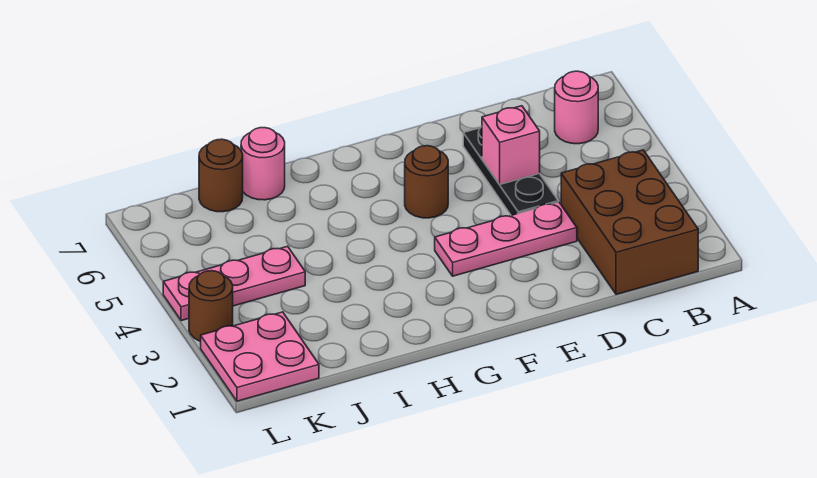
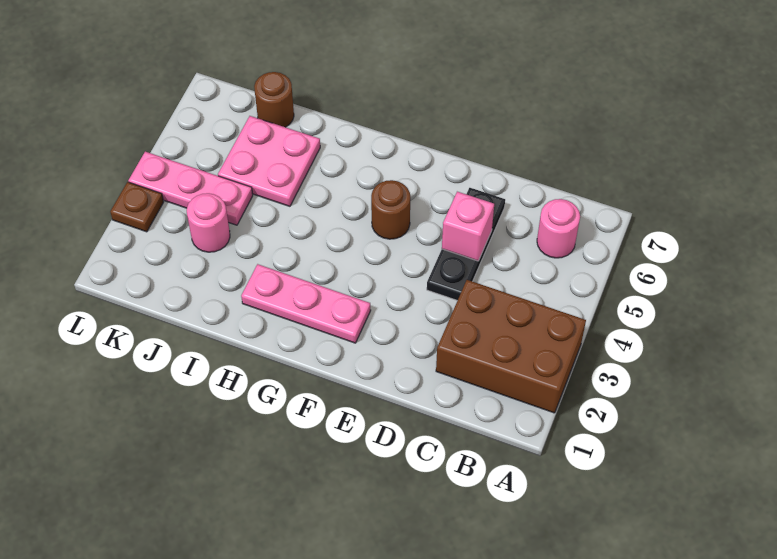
brown brick B1:C3 level 1 -> brown brick A2:C3 level 1
pink plate D3:F3 level 1 -> pink plate F2:H2 level 1
pink round brick I7 level 1 -> pink round brick J3 level 1
pink plate K1:L2 level 1 -> pink plate I5:J6 level 1
brown round brick L3 level 1 -> brown plate L3 level 1

